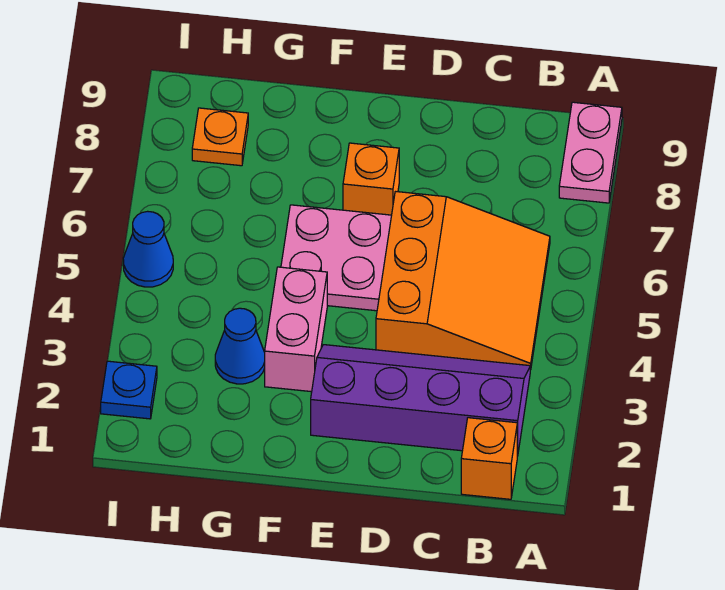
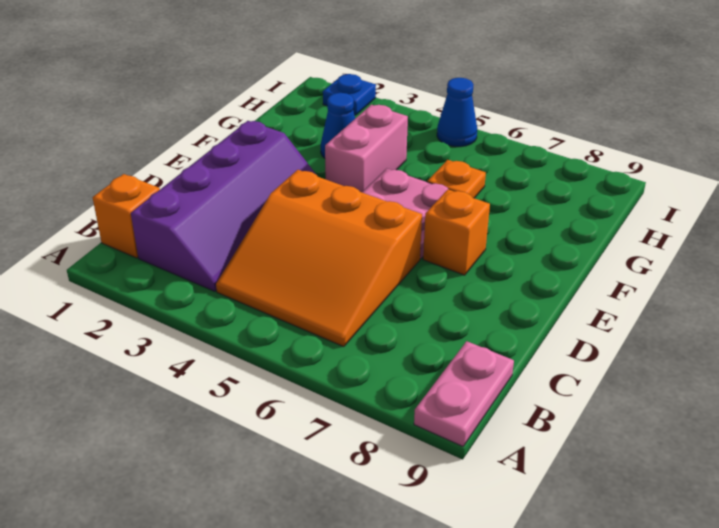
pink plate A8:A9 level 1 -> pink plate A9:B9 level 1
pink brick F3:F4 level 1 -> pink brick F4:G4 level 1
orange plate H8 level 1 -> orange plate G6 level 1

